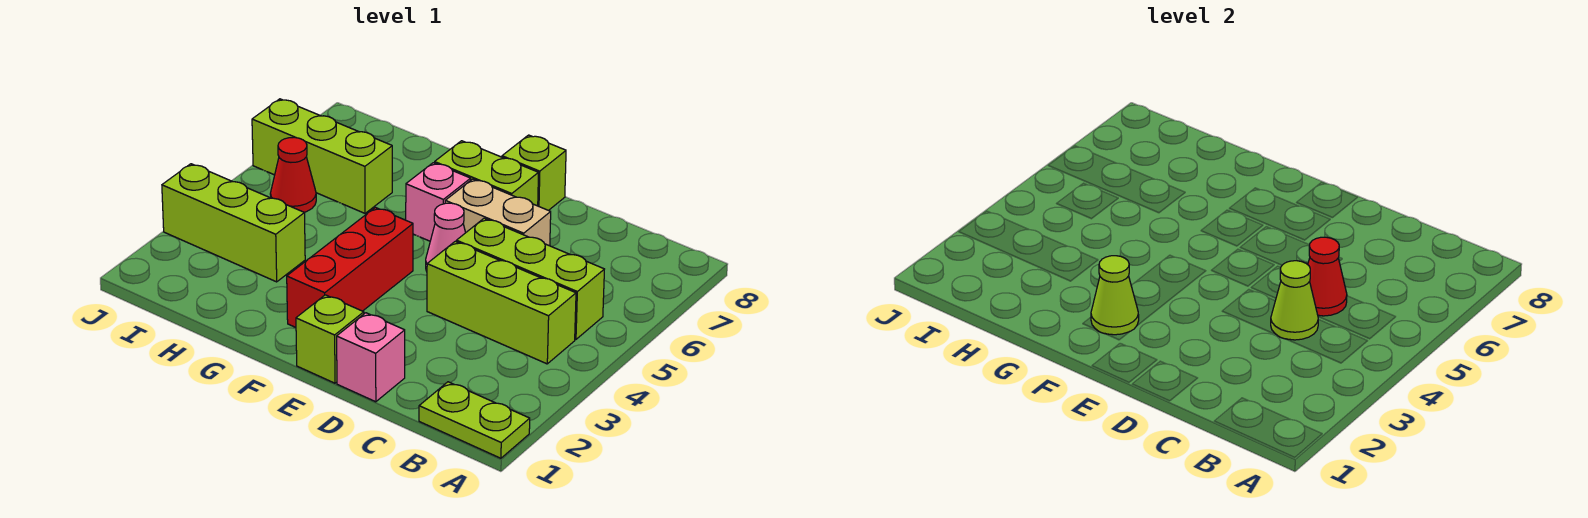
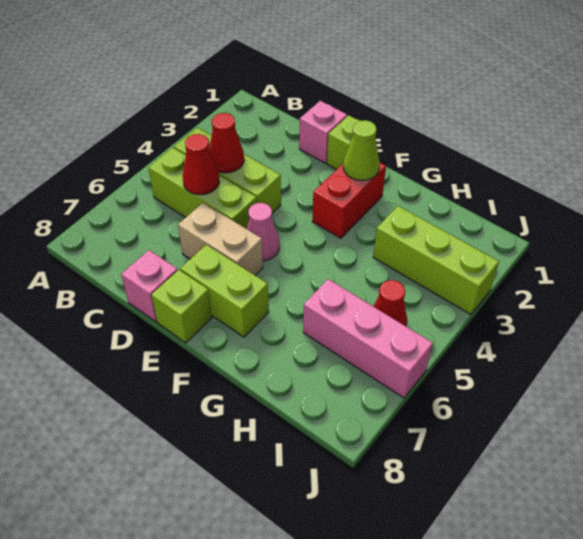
lime plate A1:B1 level 1 -> none
lime cone C4 level 2 -> red cone C4 level 2
red brick F2:F4 level 1 -> red brick F2:F3 level 1
pink brick F6 level 1 -> pink brick D8 level 1
lime brick H6:J6 level 1 -> pink brick H6:J6 level 1

